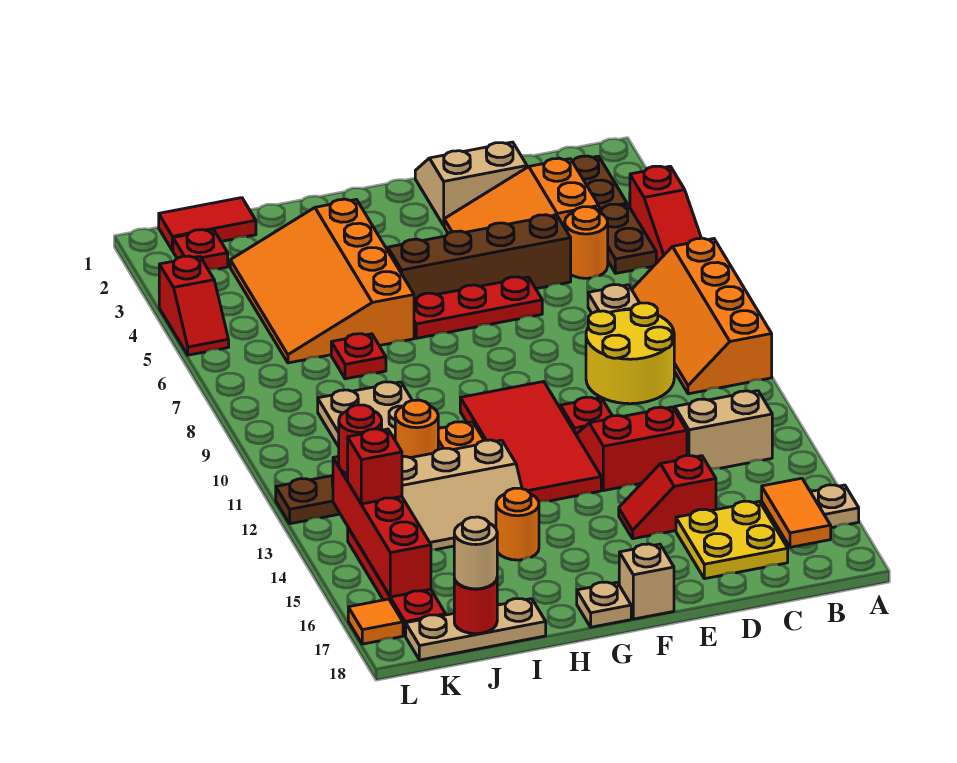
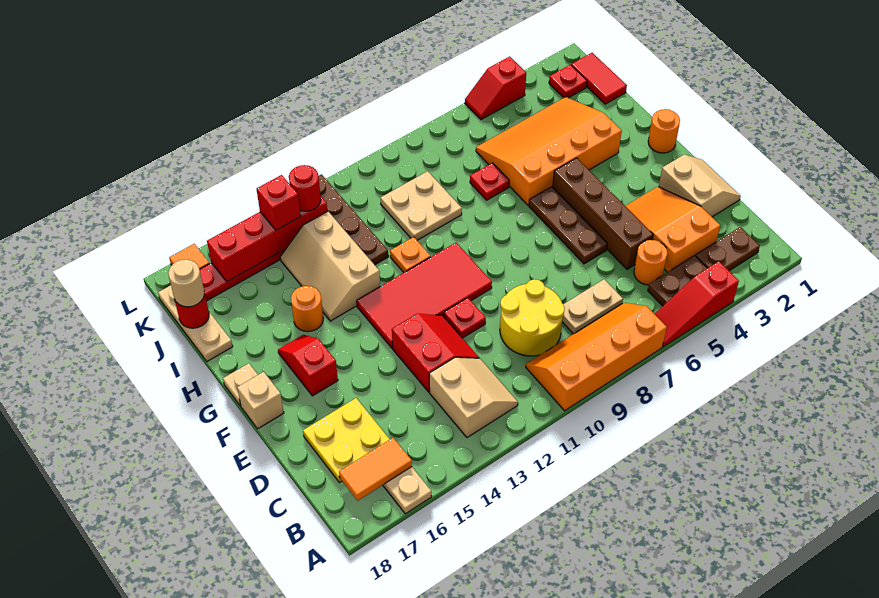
red slope D15:E15 level 1 top D -> red slope F16:G16 level 1 top F
red plate E6:G6 level 1 -> brown plate E6:G6 level 1
orange round brick I11 level 1 -> orange round brick G1 level 1

